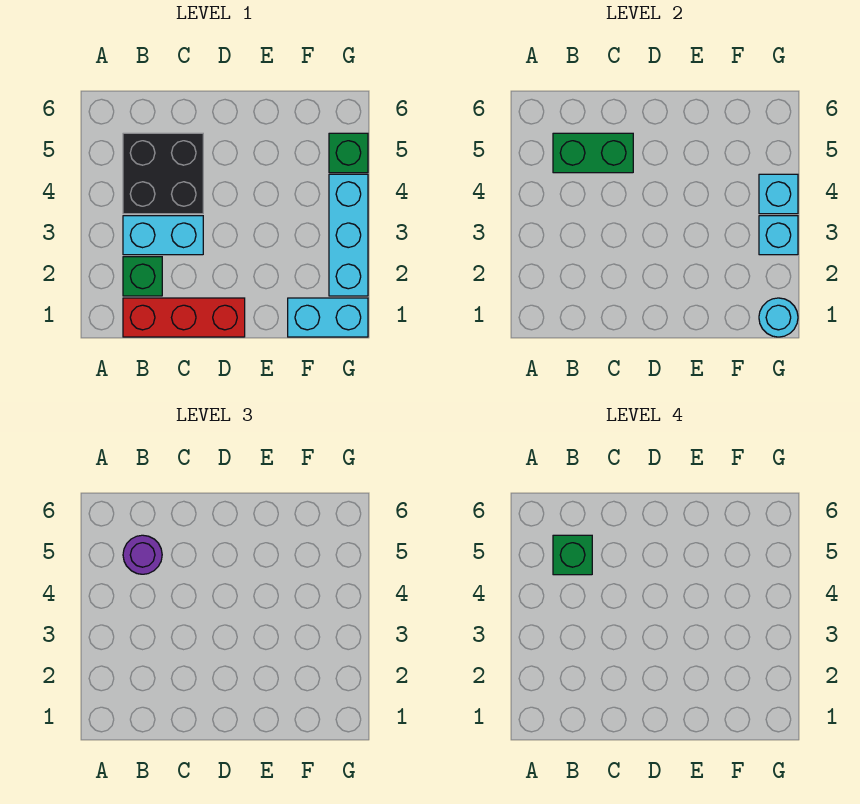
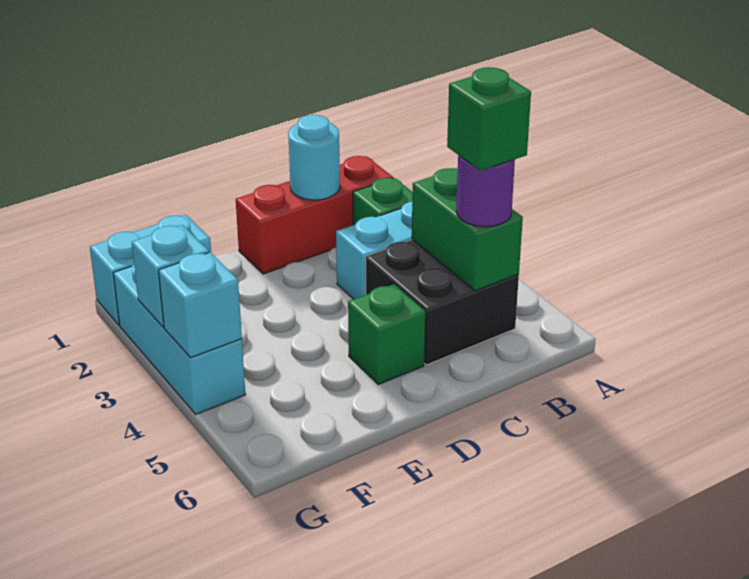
green brick B5:C5 level 2 -> green brick B4:B5 level 2
cyan round brick G1 level 2 -> cyan round brick C1 level 2
green brick G5 level 1 -> green brick D5 level 1

